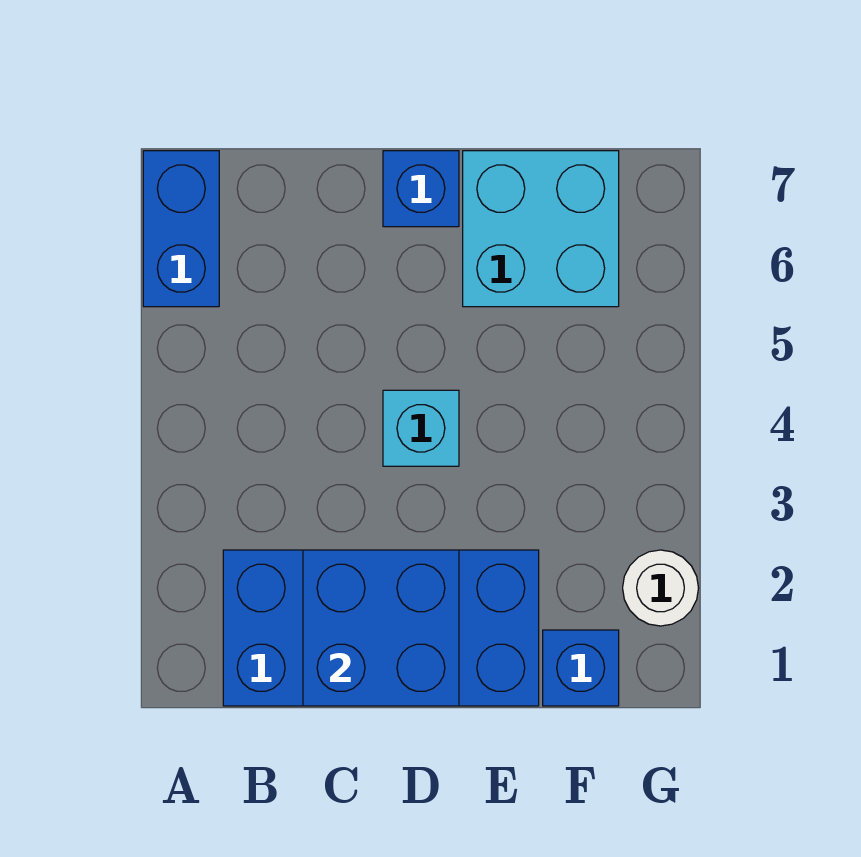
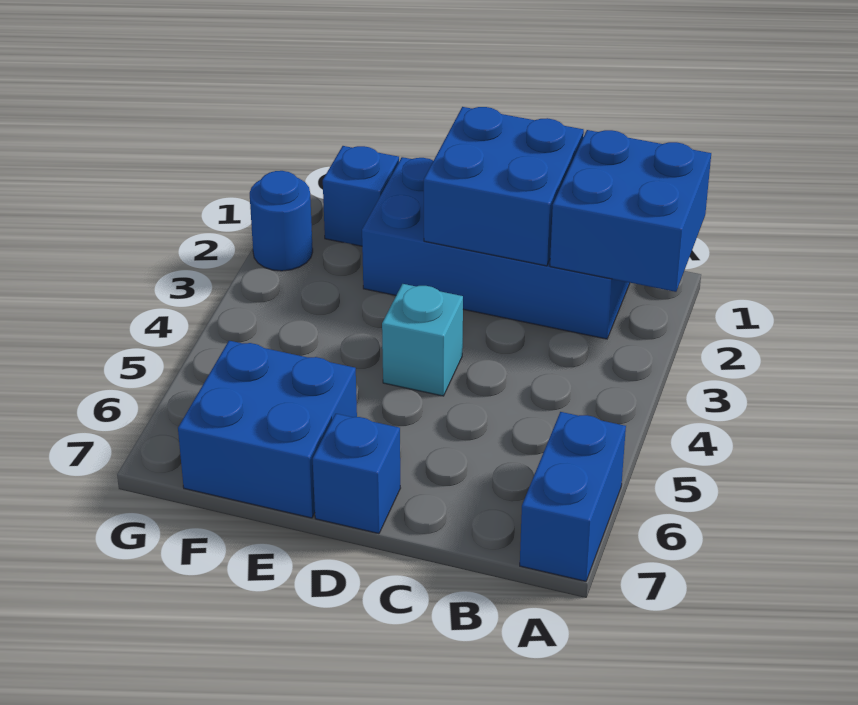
none -> blue brick A1:B2 level 2
cyan brick E6:F7 level 1 -> blue brick E6:F7 level 1
white round brick G2 level 1 -> blue round brick G2 level 1

